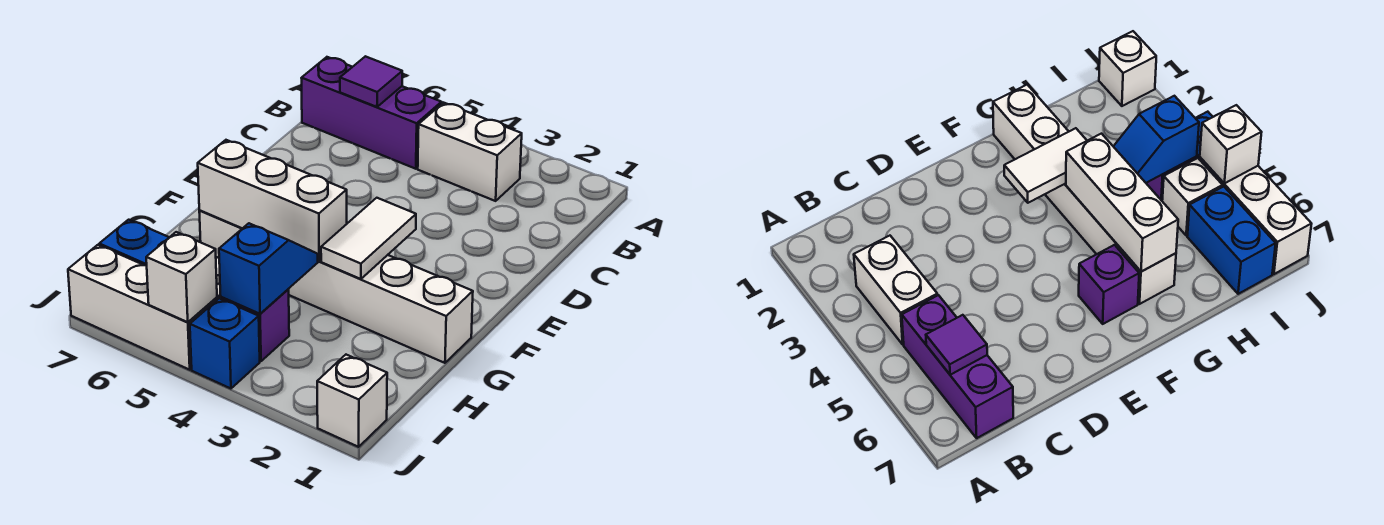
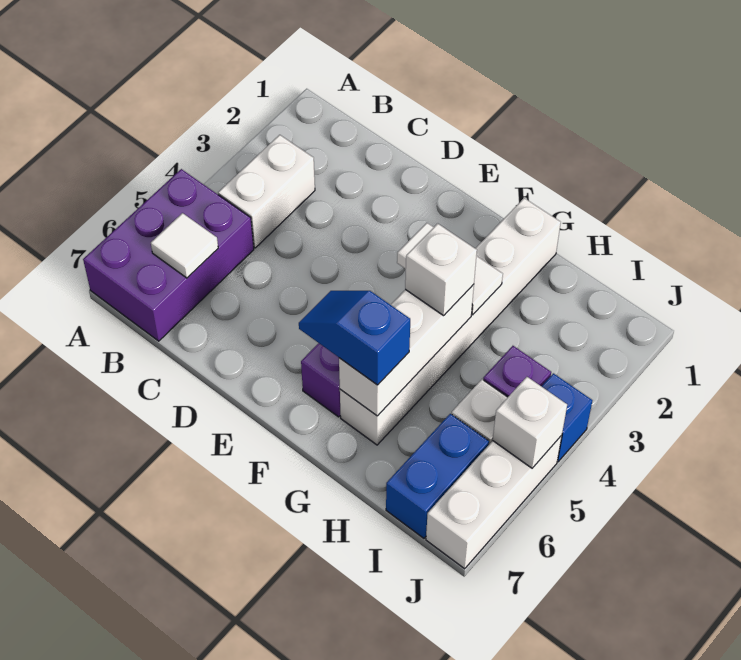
purple brick B5:B7 level 1 -> purple brick A5:B7 level 1
purple tile B6 level 2 -> white tile B6 level 2
blue slope H4:I4 level 2 top I -> blue slope F6:G6 level 3 top G
white brick J1 level 1 -> white brick G4 level 3

